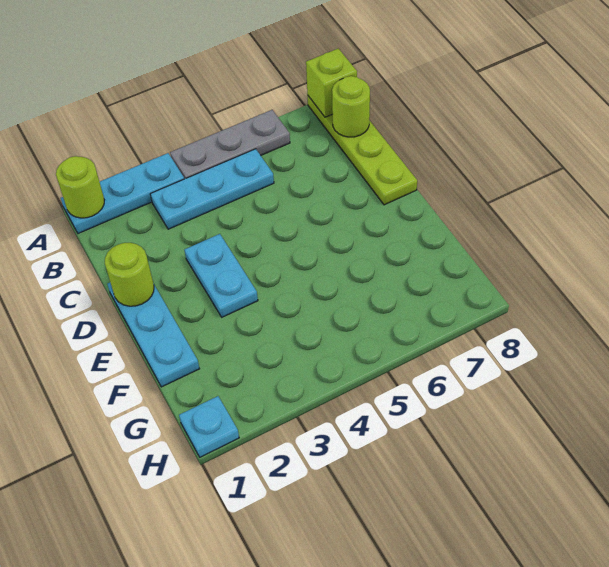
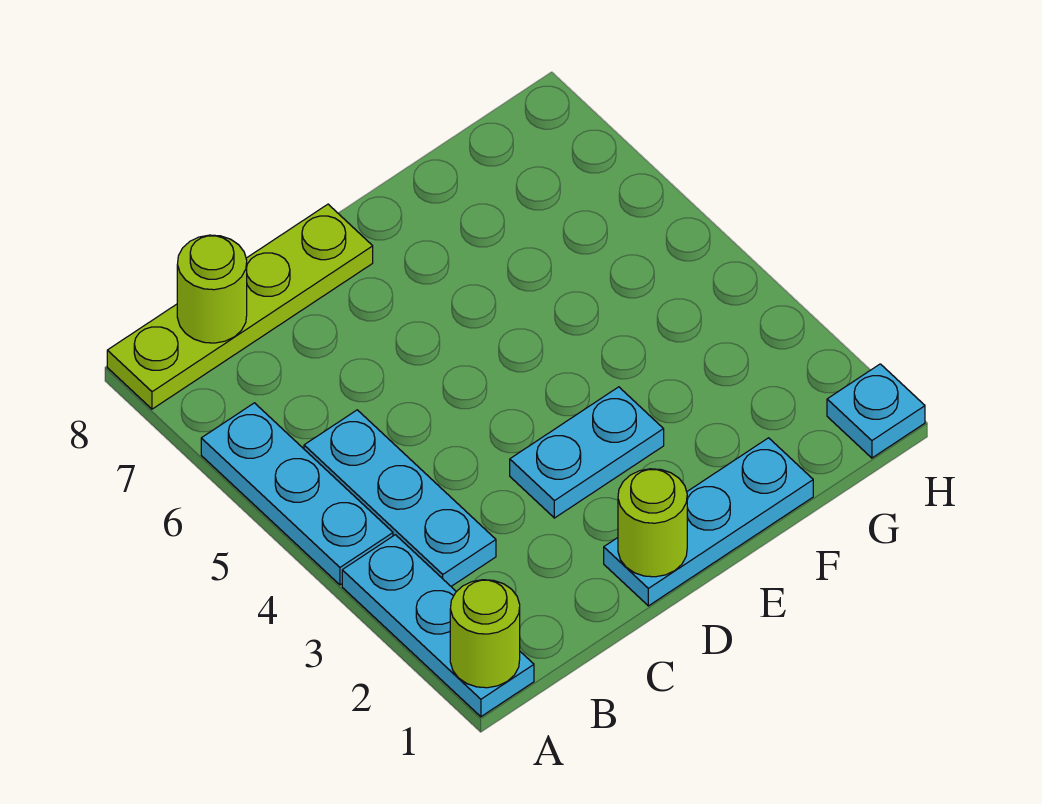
grey plate A4:A6 level 1 -> cyan plate A4:A6 level 1
lime brick A8 level 2 -> none

